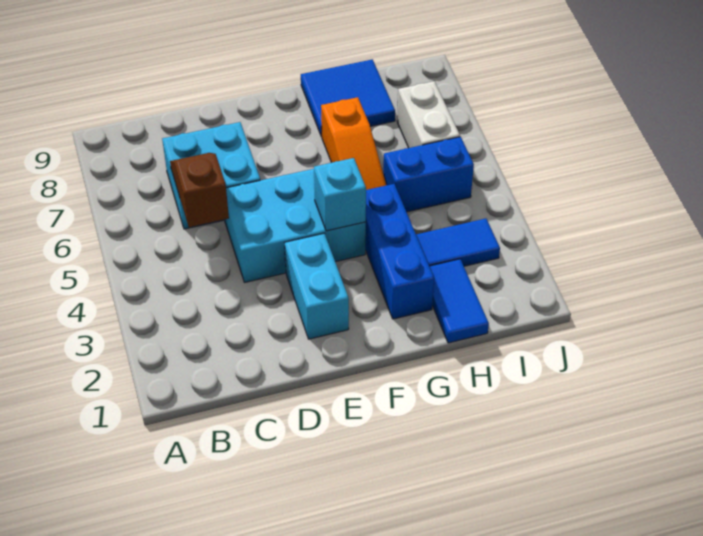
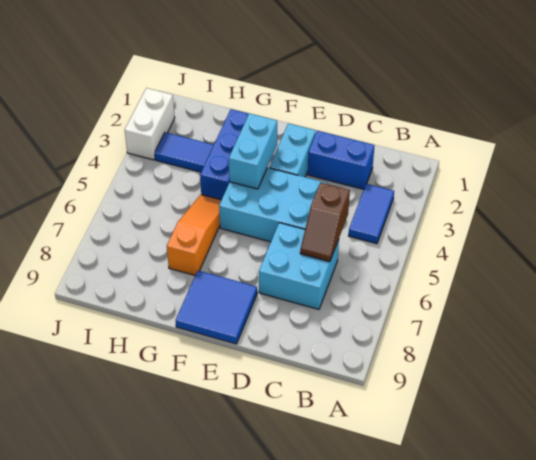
cyan brick F4 level 2 -> cyan brick F3:F4 level 2
blue tile G8:H9 level 1 -> blue tile E8:F9 level 1
blue tile H1:H2 level 1 -> blue tile B3:B4 level 1
blue brick H5:I5 level 1 -> blue brick C2:D2 level 1
white brick I6:I7 level 1 -> white brick J2:J3 level 1

